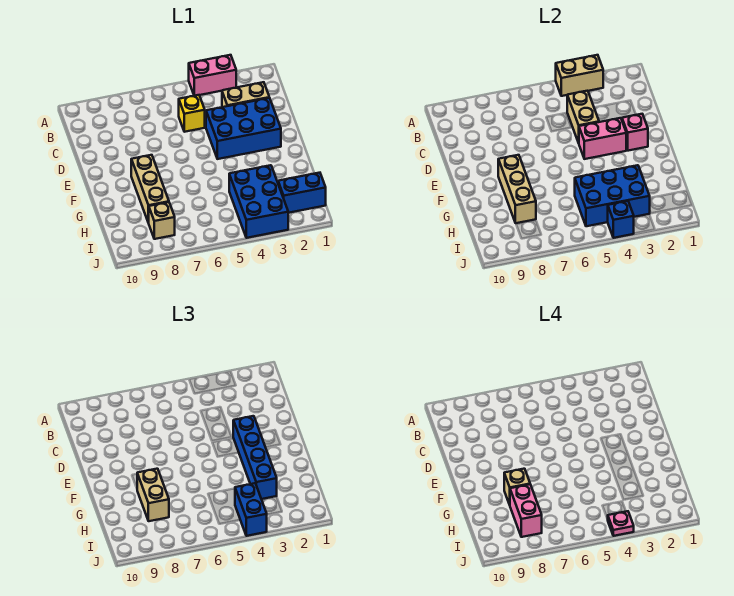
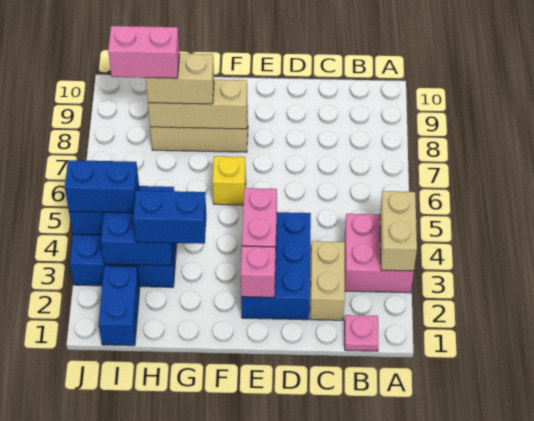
pink brick A3:A4 level 1 -> pink brick A3:B4 level 1
tan brick C4:D4 level 2 -> none
yellow brick C5 level 1 -> yellow brick F6 level 1
blue brick E3:H3 level 3 -> blue brick G3:H3 level 3
tan brick G8 level 4 -> none
blue brick H3:I5 level 2 -> blue brick H3:I4 level 2
tan brick I8 level 1 -> none
pink plate J4 level 4 -> pink plate B1 level 1

